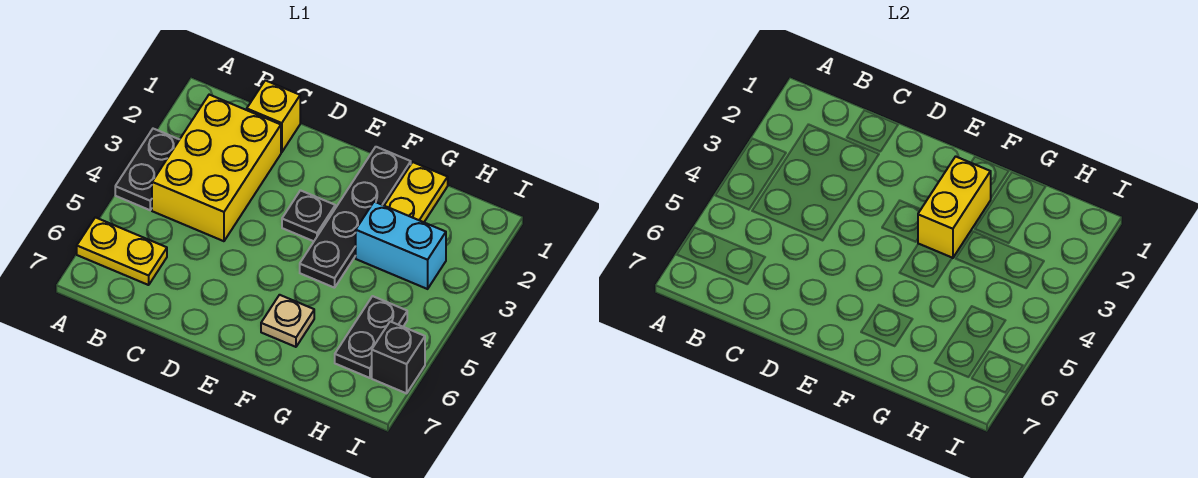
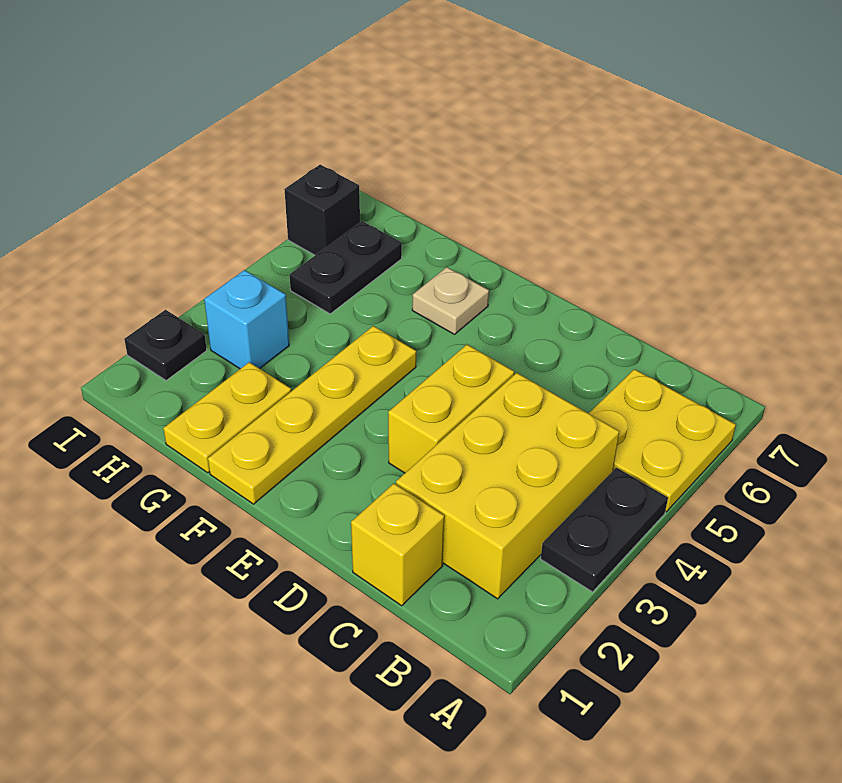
yellow plate A6:B6 level 1 -> yellow plate A5:B6 level 1
black plate E3 level 1 -> black plate I2 level 1
black plate F1:F4 level 1 -> yellow plate F1:F4 level 1
yellow brick F2:F3 level 2 -> yellow brick D3:D4 level 1
cyan brick G3:H3 level 1 -> cyan brick H3 level 1

